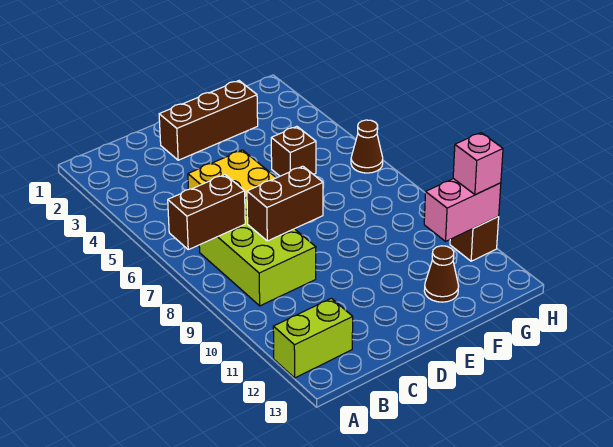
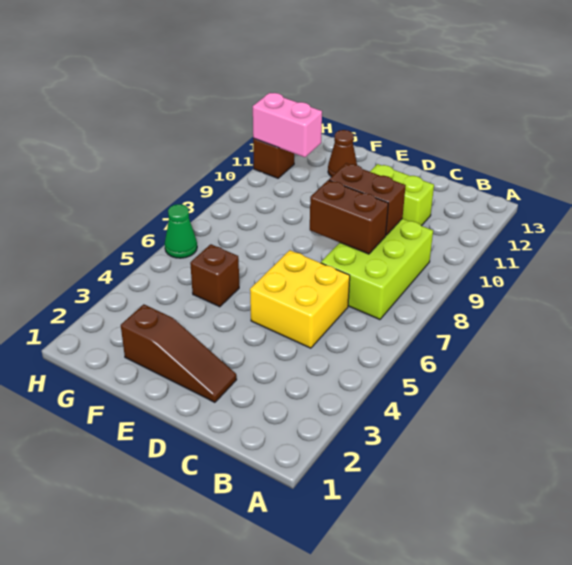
brown brick A7:B7 level 2 -> brown brick C9:D9 level 2
lime brick A12:B12 level 1 -> lime brick C11:D11 level 1
brown brick D2:F2 level 1 -> brown slope D2:F2 level 1 top F
brown cone H6 level 1 -> green cone H6 level 1
pink brick H11 level 3 -> none

